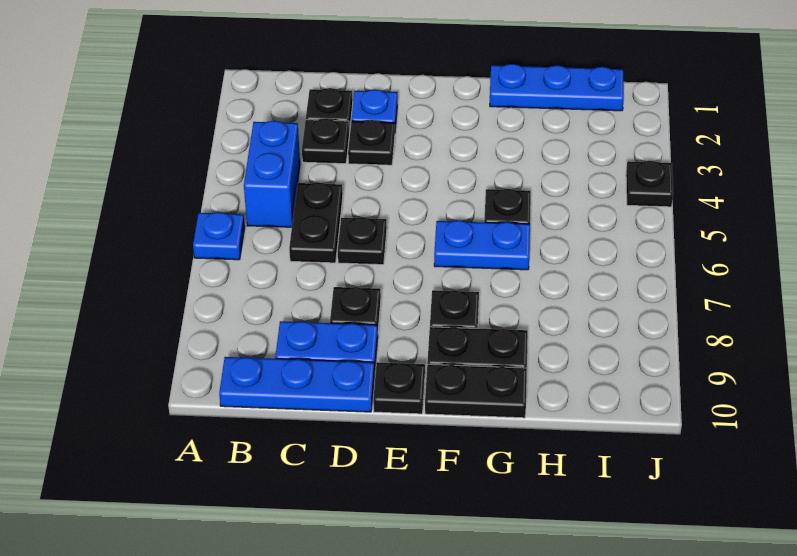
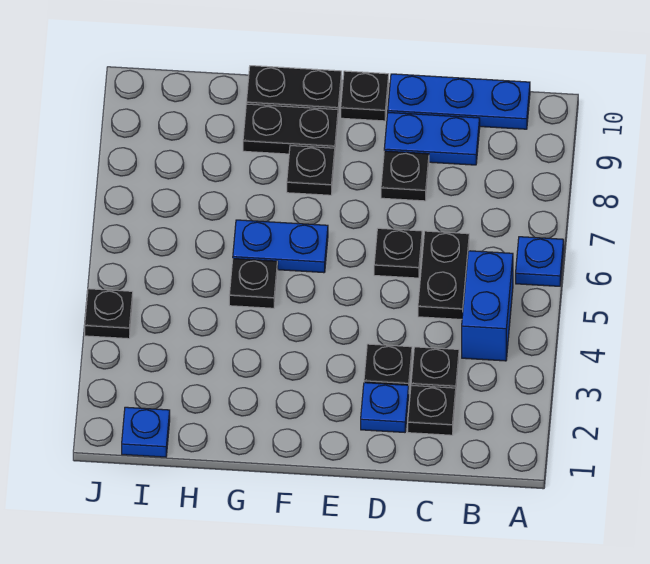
blue plate G1:I1 level 1 -> blue plate I1 level 1

